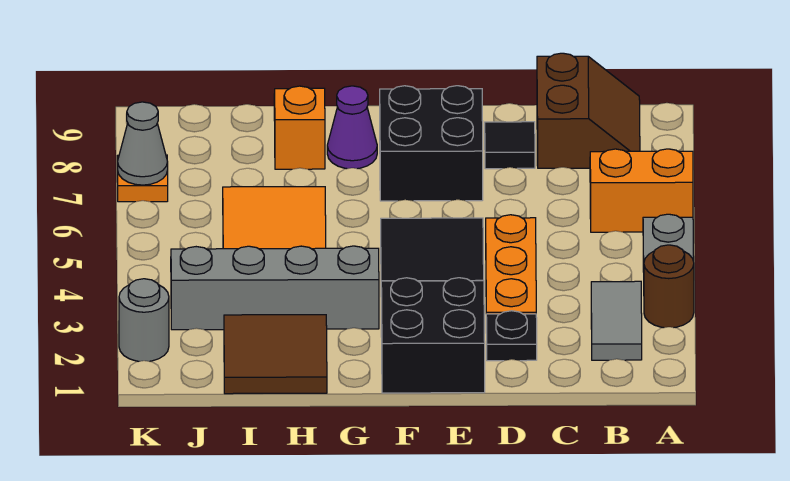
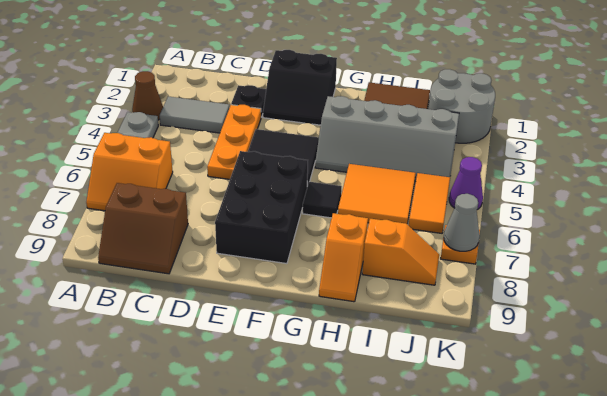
brown round brick A3 level 1 -> brown cone A3 level 1
grey tile B2:B3 level 1 -> grey tile B3:C3 level 1
brown slope B8:C9 level 1 top C -> brown slope B8:C9 level 1 top 8
black tile D8 level 1 -> black tile G6 level 1
black brick E1:F2 level 1 -> black slope E1:F2 level 1 top 1
black brick E7:F8 level 1 -> black brick E6:F8 level 1
purple cone G8 level 1 -> purple cone K5 level 1
none -> orange slope I8:J8 level 1 top I
none -> orange tile J5:J6 level 1
grey round brick K2 level 1 -> grey round brick J1:K2 level 1

